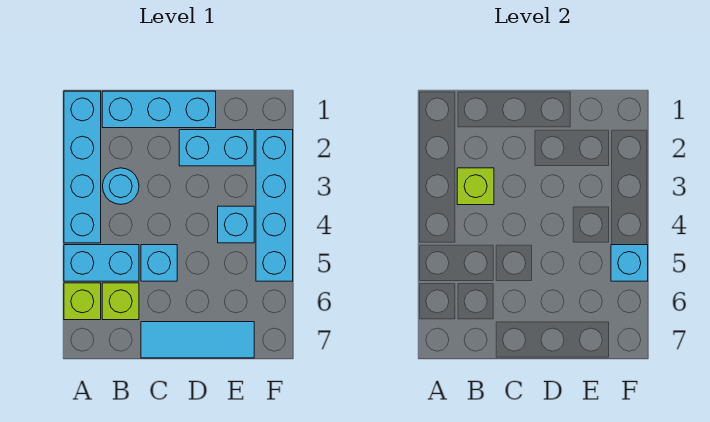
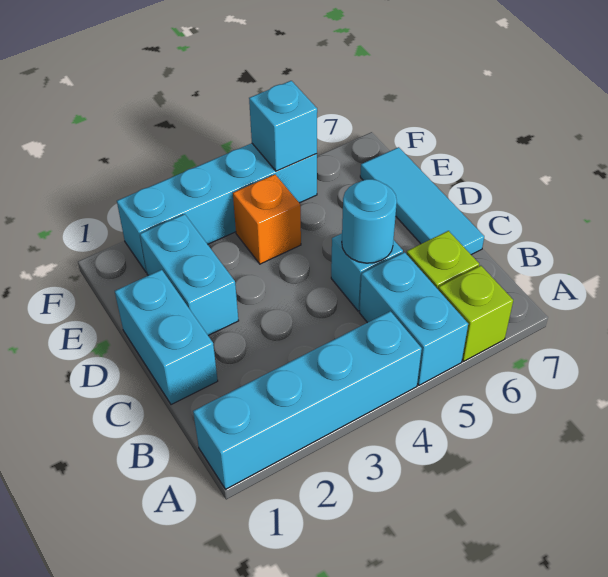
cyan brick B1:D1 level 1 -> cyan brick C1:D1 level 1
cyan round brick B3 level 1 -> cyan round brick C5 level 2
lime brick B3 level 2 -> none
cyan brick E4 level 1 -> orange brick E4 level 1

